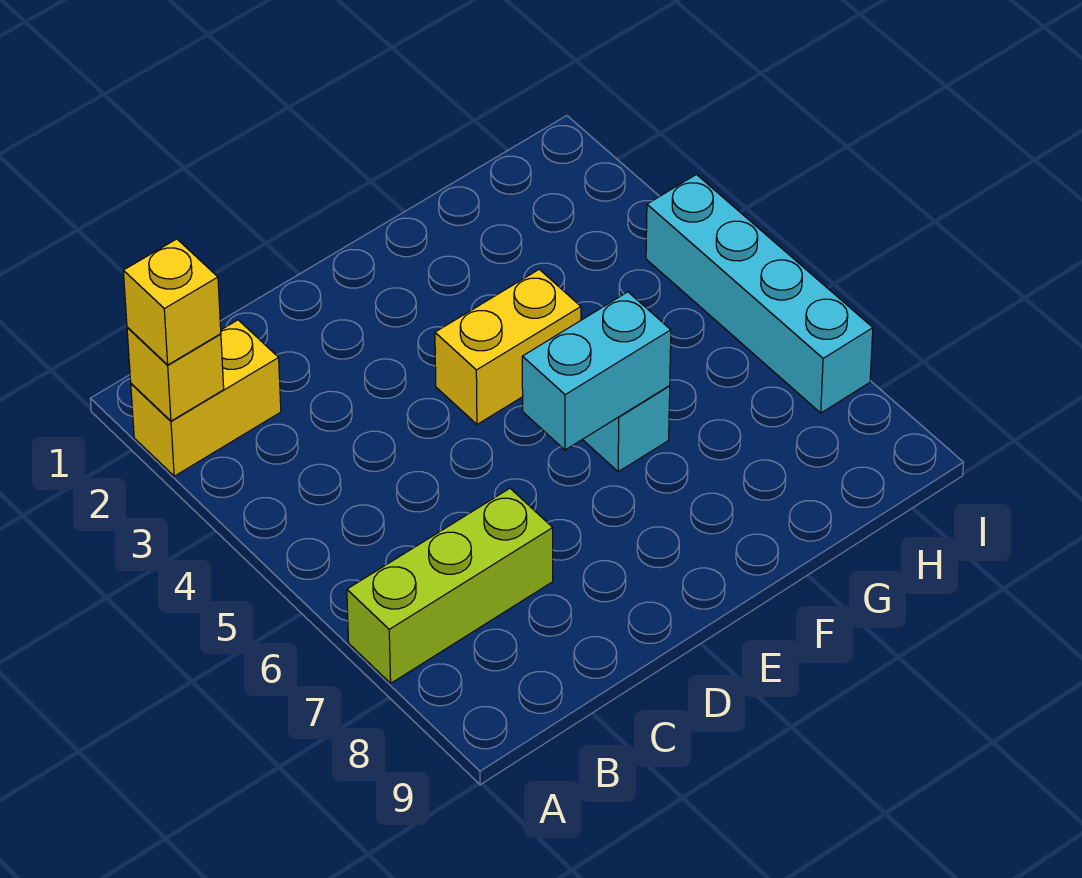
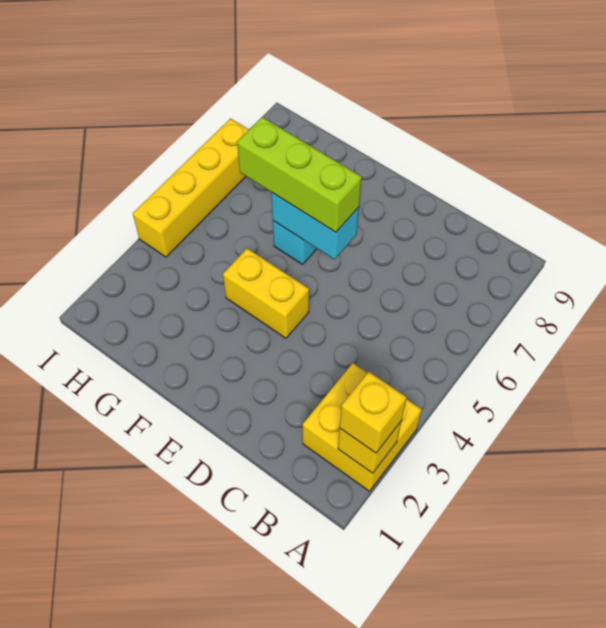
yellow brick A2:B2 level 1 -> yellow brick A2:B3 level 1
lime brick A7:C7 level 1 -> lime brick E6:G6 level 3
cyan brick I4:I7 level 1 -> yellow brick I4:I7 level 1

